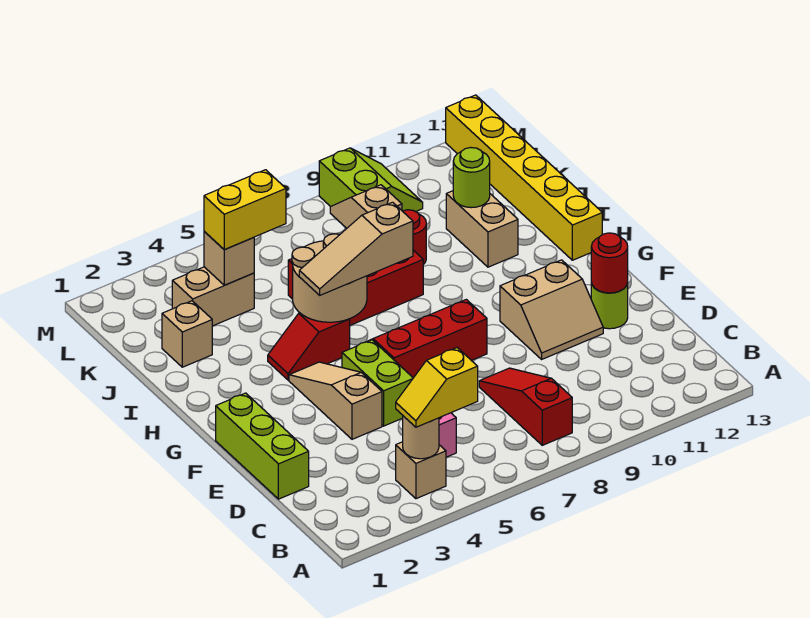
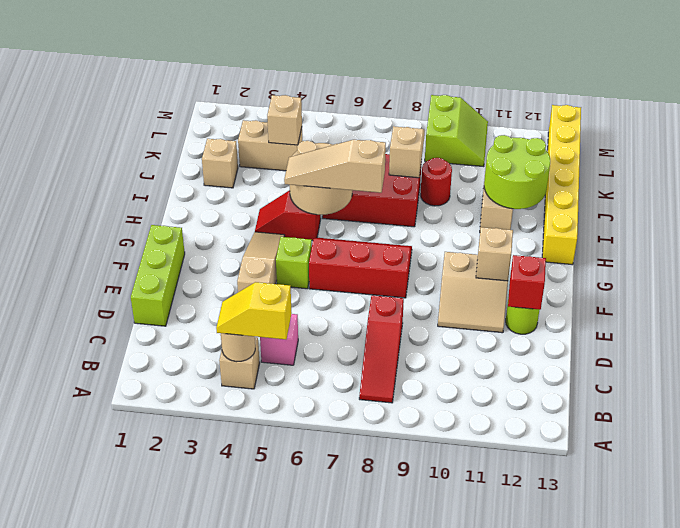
red slope B8:D8 level 1 top B -> red slope B8:D8 level 1 top D
lime brick E5:F5 level 1 -> lime brick F5 level 1
red round brick E12 level 2 -> red brick E12 level 2
none -> tan brick F11 level 2
lime round brick J11 level 2 -> lime round brick I11:J12 level 2
yellow brick K4:K5 level 3 -> none

